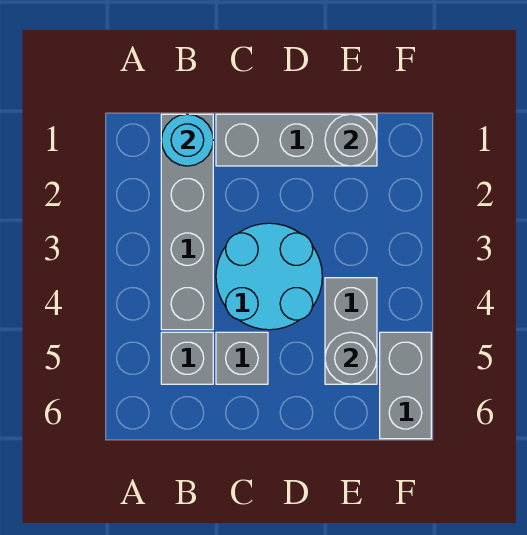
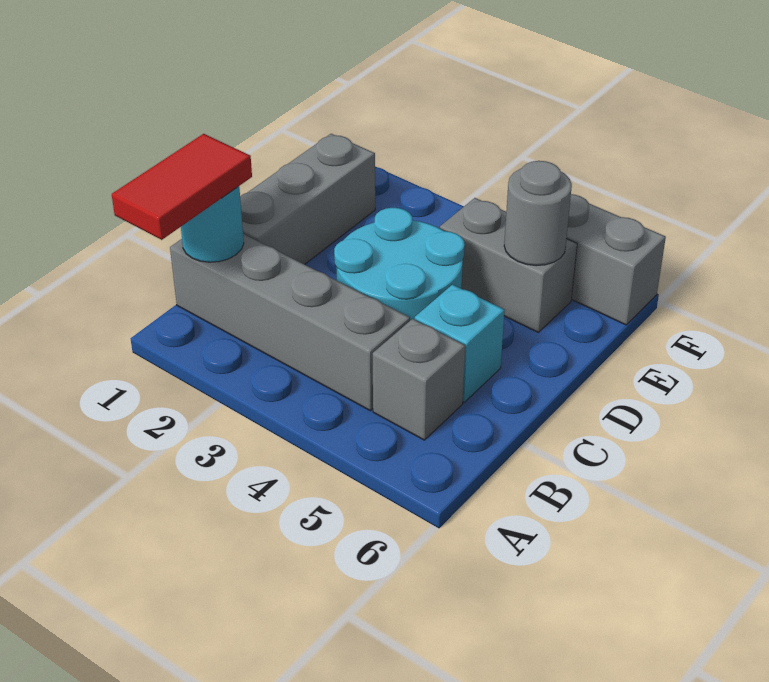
none -> red tile A1:B1 level 3
grey brick C5 level 1 -> cyan brick C5 level 1
grey round brick E1 level 2 -> none

